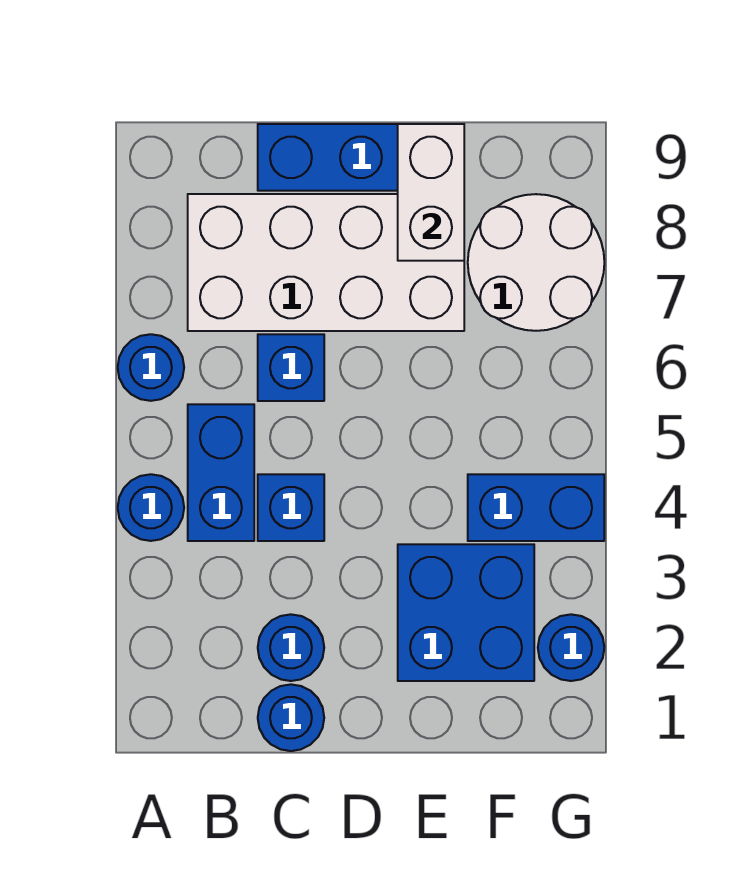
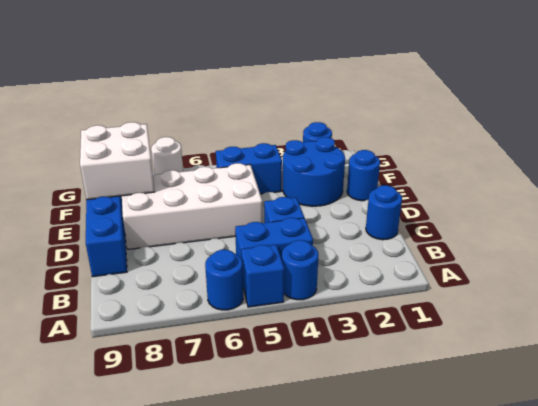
white brick B7:E8 level 1 -> white brick D5:E8 level 1
blue round brick C2 level 1 -> blue round brick E1 level 1
blue brick C6 level 1 -> blue brick A5 level 1
blue brick E2:F3 level 1 -> blue round brick E2:F3 level 1
white brick E8:E9 level 2 -> white brick E8:F9 level 2
blue brick F4:G4 level 1 -> blue brick F4:F5 level 1
white round brick F7:G8 level 1 -> white round brick G7 level 1

